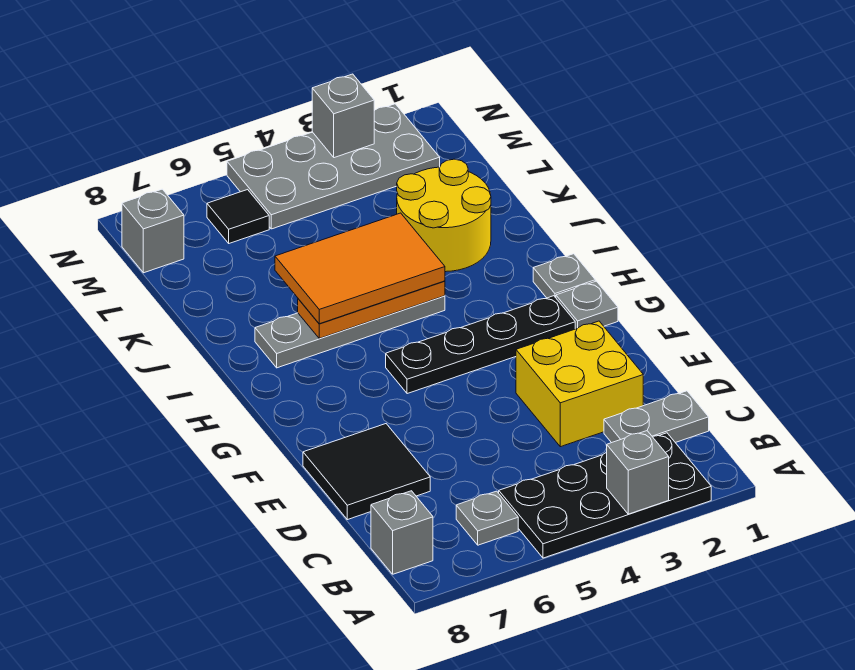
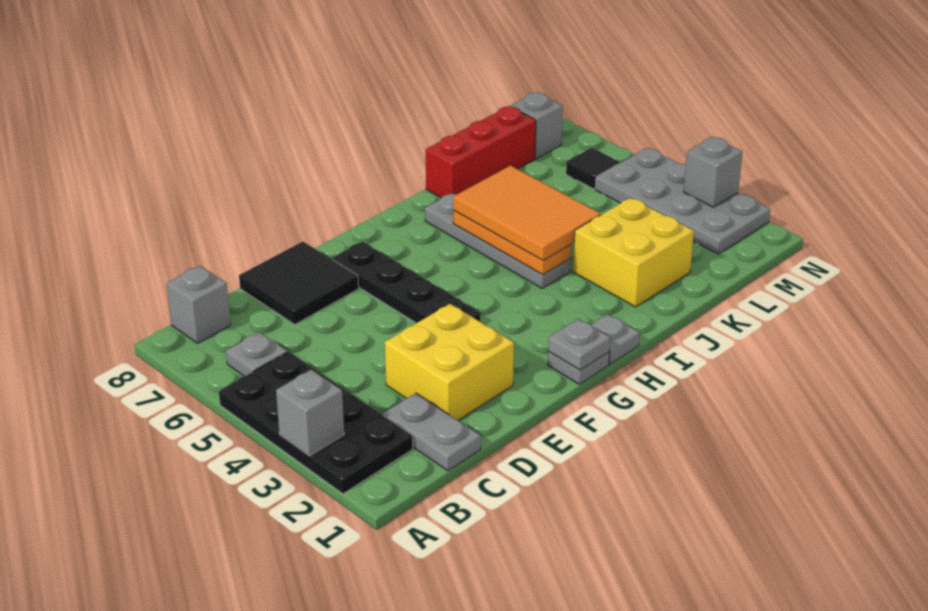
none -> grey plate G1 level 2
black plate G2:G5 level 1 -> black plate F4:F7 level 1
yellow round brick J2:K3 level 1 -> yellow brick J2:K3 level 1
none -> red brick J8:L8 level 1

